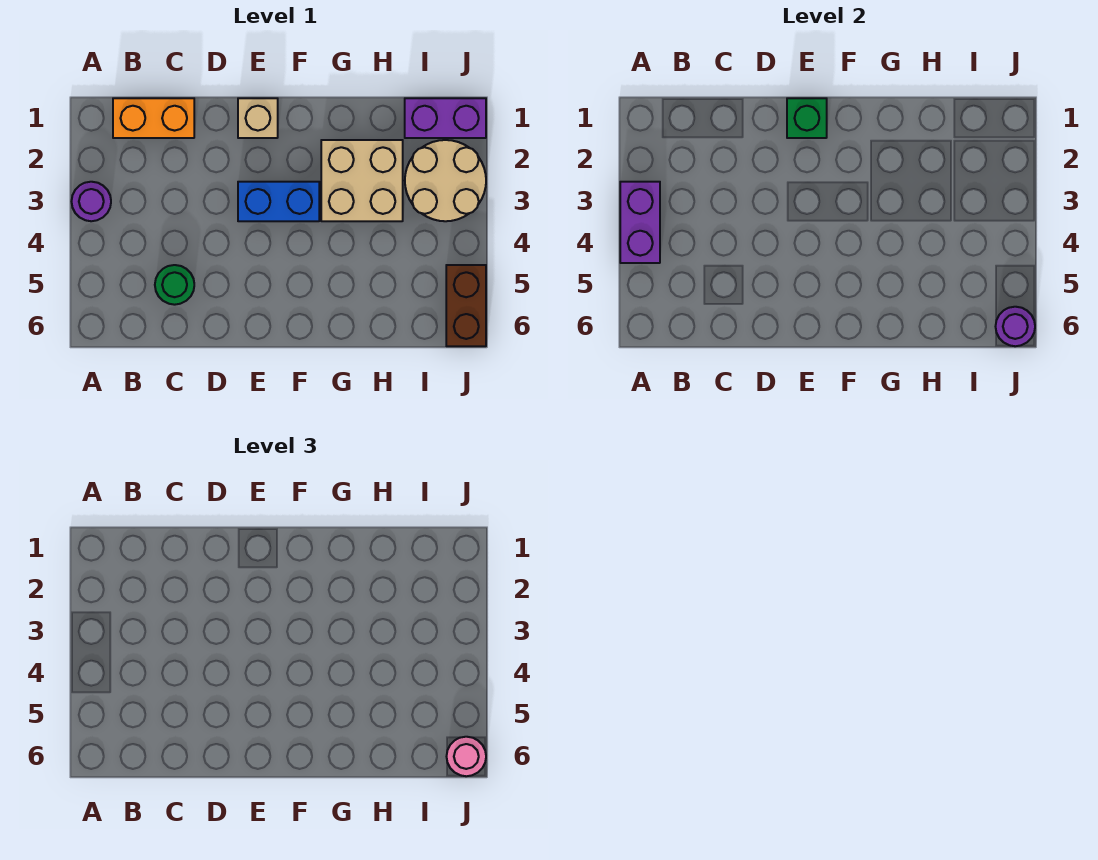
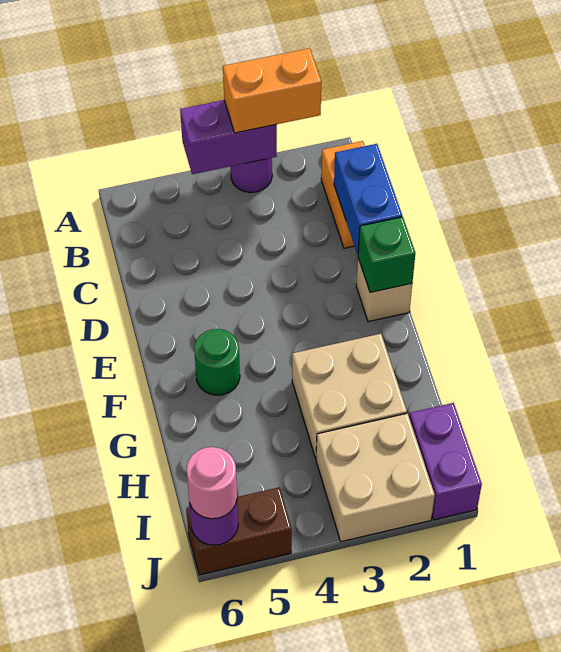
none -> orange brick A2:A3 level 3
green round brick C5 level 1 -> green round brick F5 level 1
blue brick E3:F3 level 1 -> blue brick C1:D1 level 2
tan round brick I2:J3 level 1 -> tan brick I2:J3 level 1

